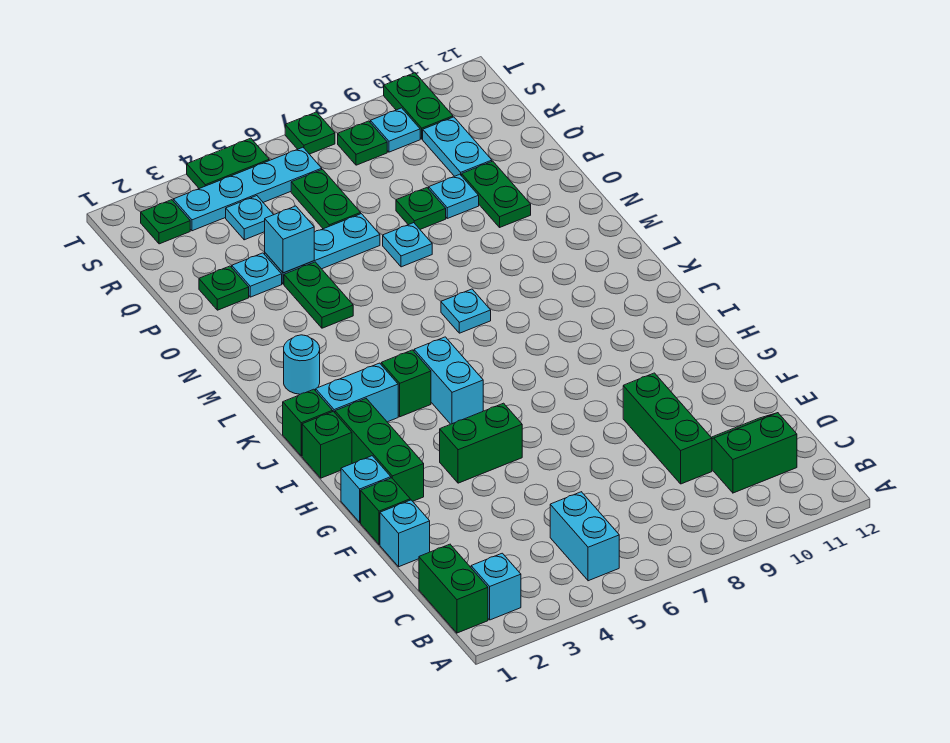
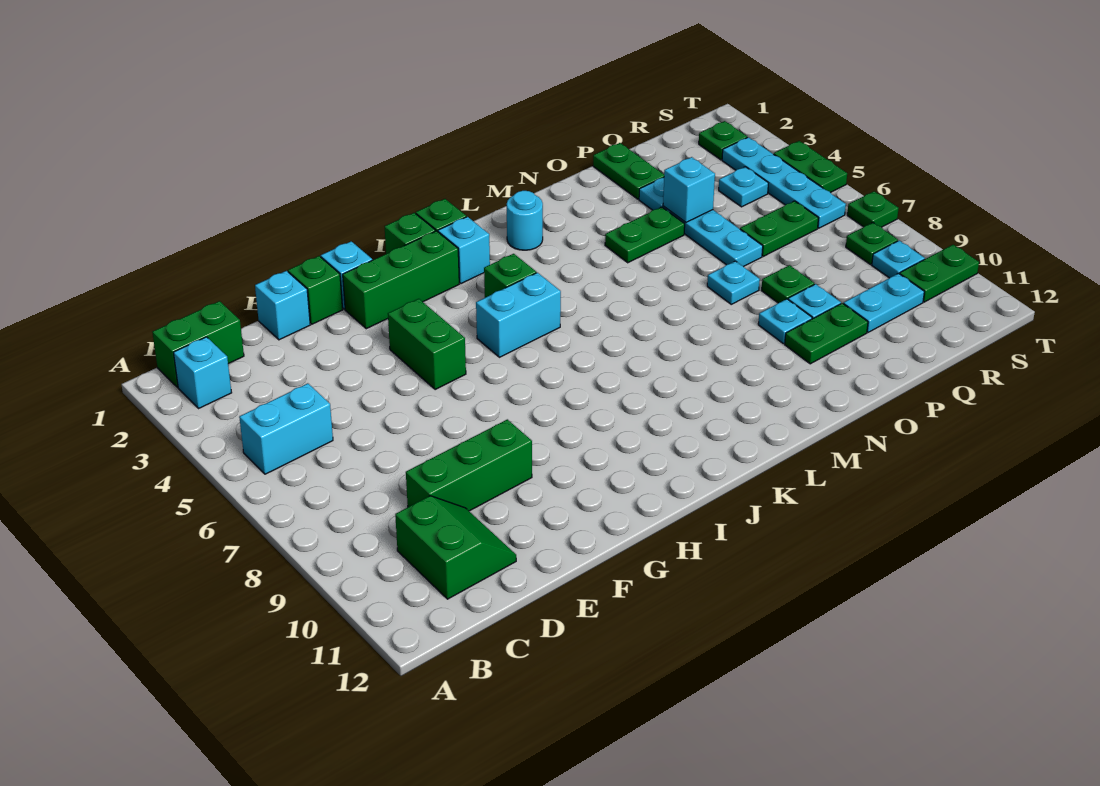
cyan brick J2:J3 level 1 -> cyan brick J2 level 1
cyan plate L7 level 1 -> cyan plate O9 level 1
green plate P2 level 1 -> green plate P1:P2 level 1

